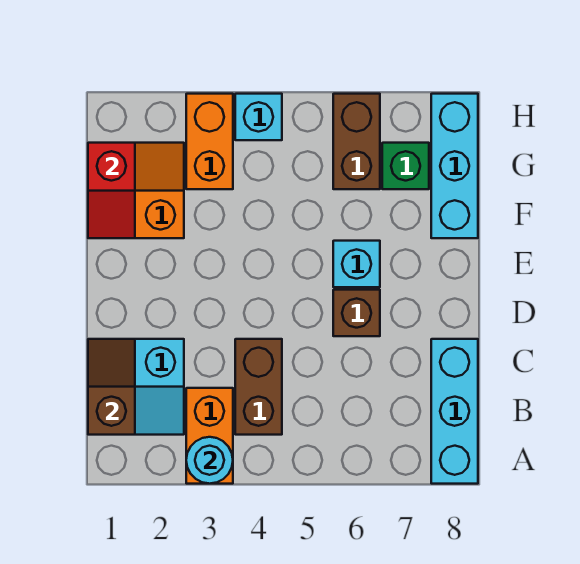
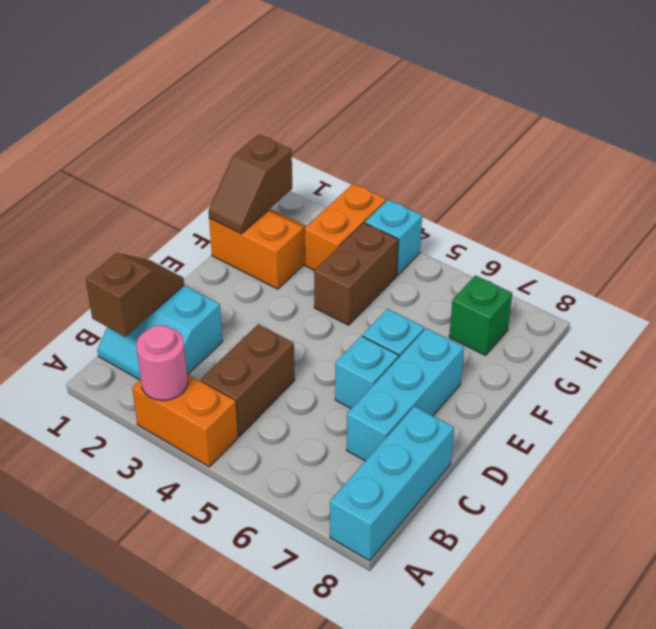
orange brick A3:B3 level 1 -> orange brick A3:A4 level 1
cyan round brick A3 level 2 -> pink round brick A3 level 2
brown brick D6 level 1 -> cyan brick D6 level 1
red slope F1:G1 level 2 top G -> brown slope F1:G1 level 2 top G
cyan brick F8:H8 level 1 -> cyan brick C7:E7 level 1
brown brick G6:H6 level 1 -> brown brick F4:G4 level 1

